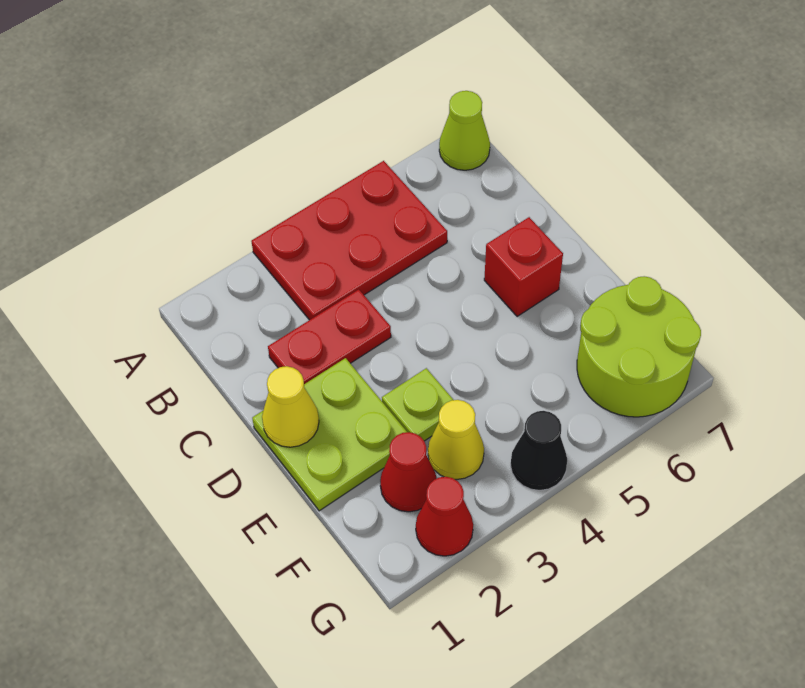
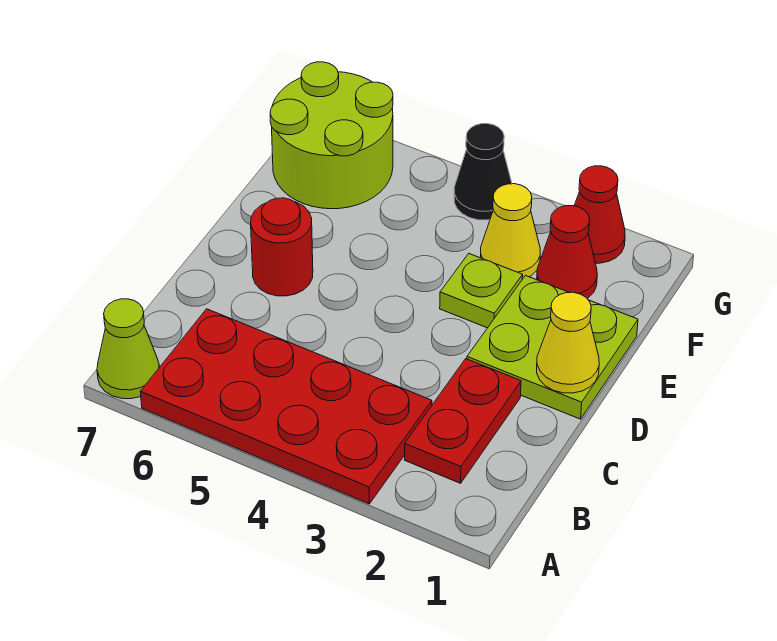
red plate A3:B5 level 1 -> red plate A3:B6 level 1
red plate C2:C3 level 1 -> red plate B2:C2 level 1
red brick D6 level 1 -> red round brick D6 level 1

